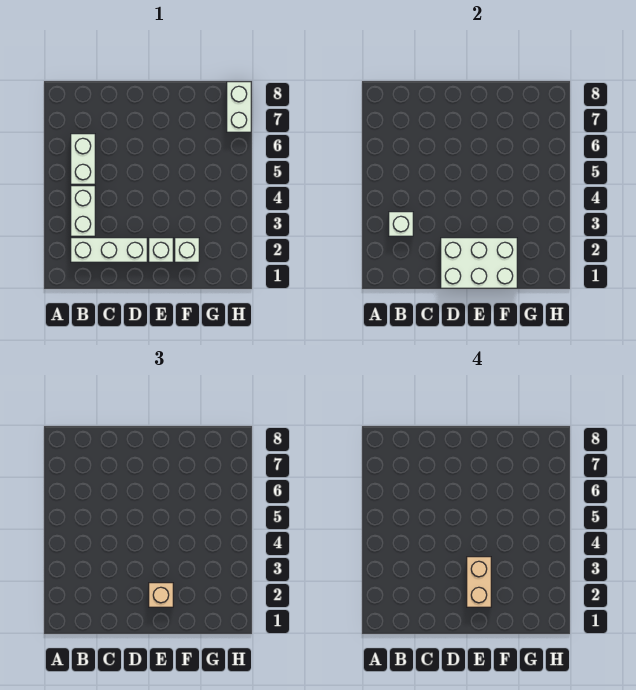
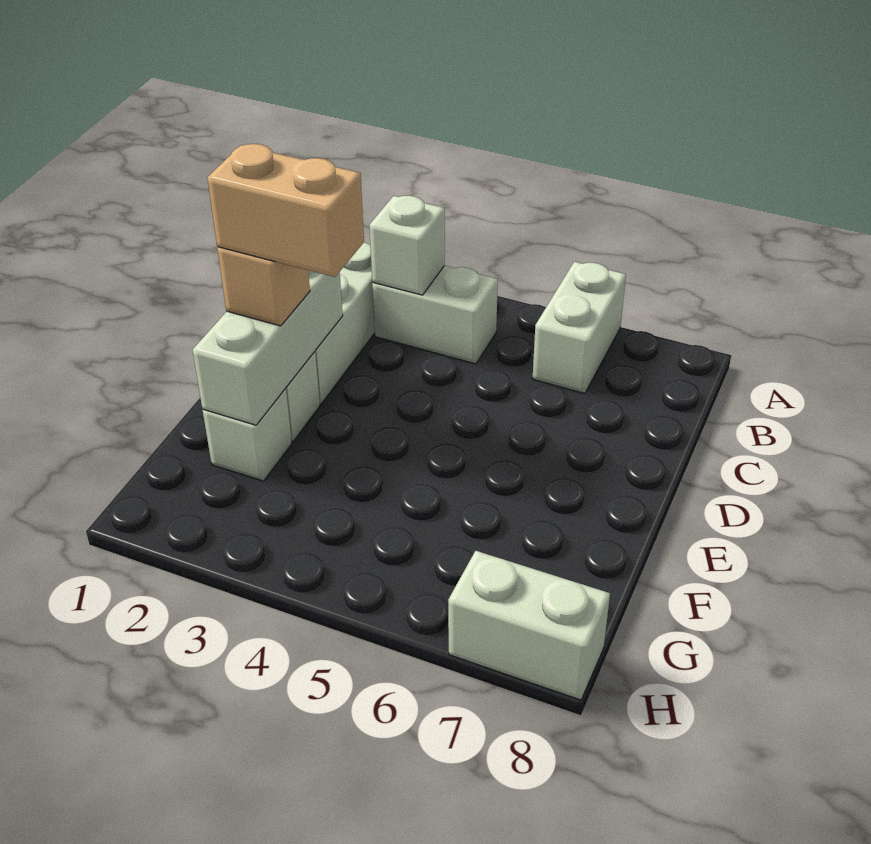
white brick B5:B6 level 1 -> white brick A6:B6 level 1
white brick D1:F2 level 2 -> white brick D2:F2 level 2

